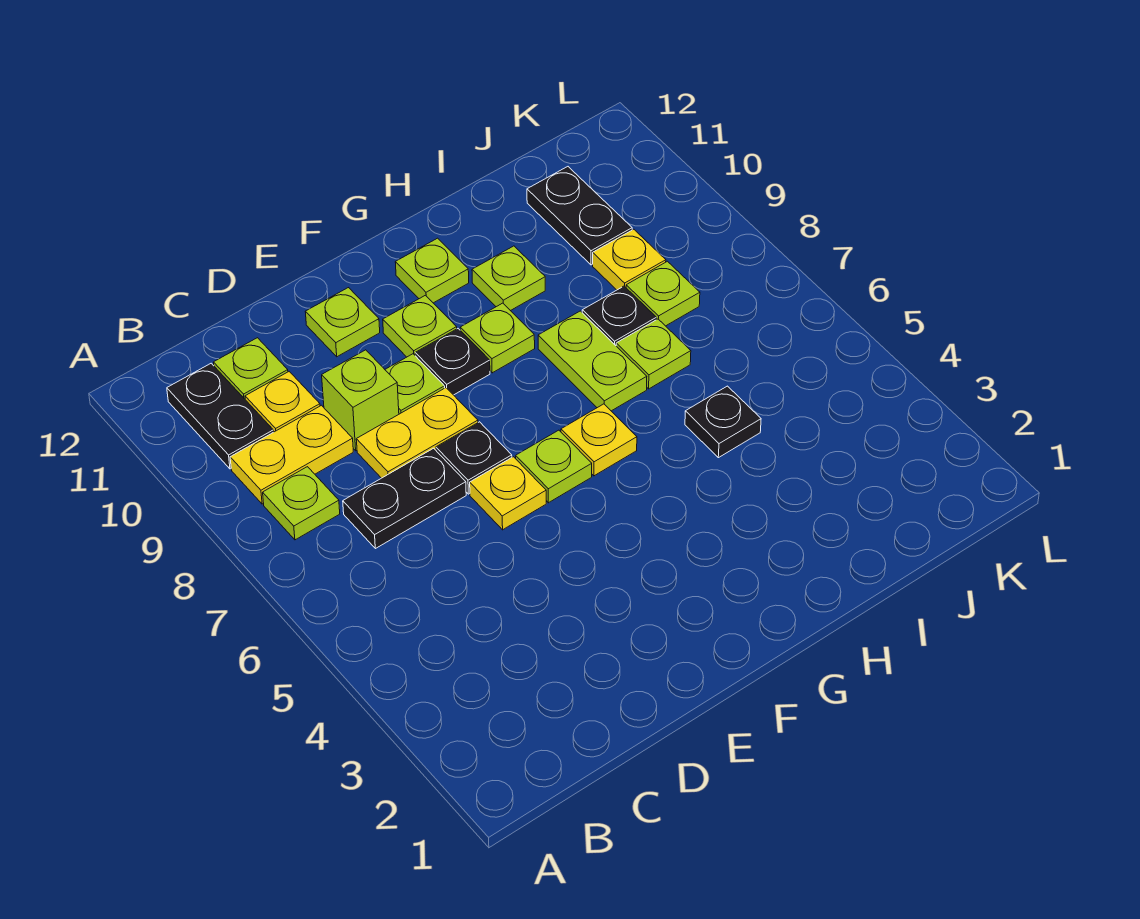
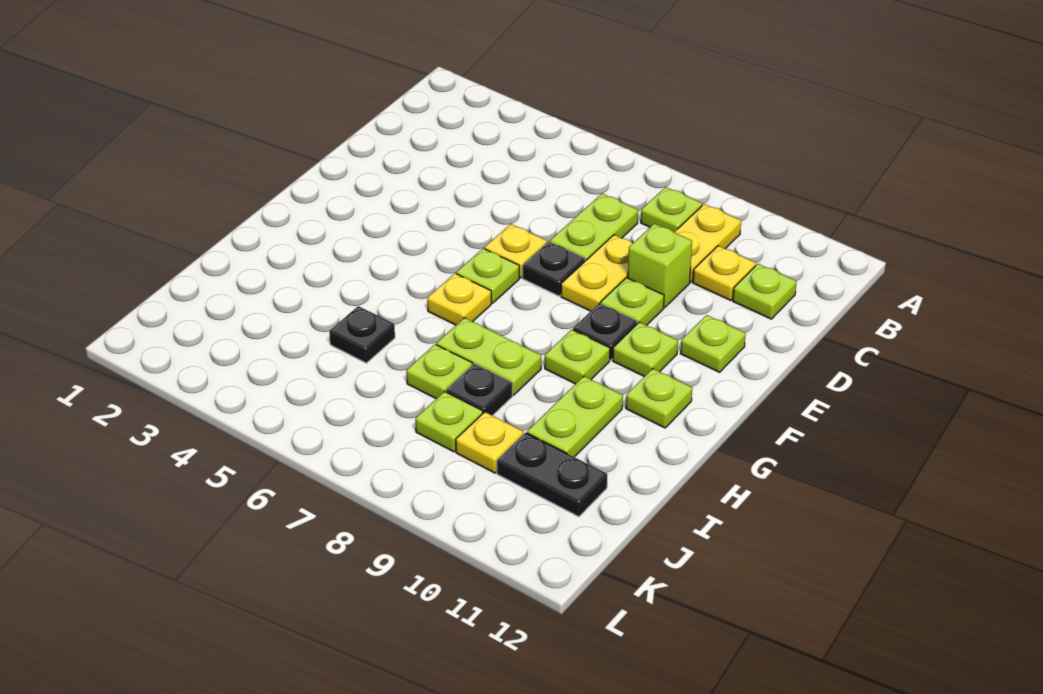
black plate B10:B11 level 1 -> none
black plate C7:D7 level 1 -> lime plate C7:D7 level 1
lime plate H10 level 1 -> lime plate H10:I10 level 1

